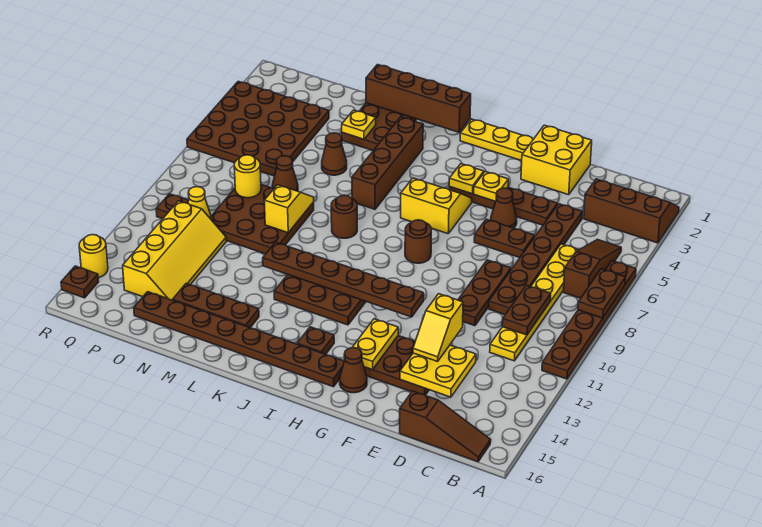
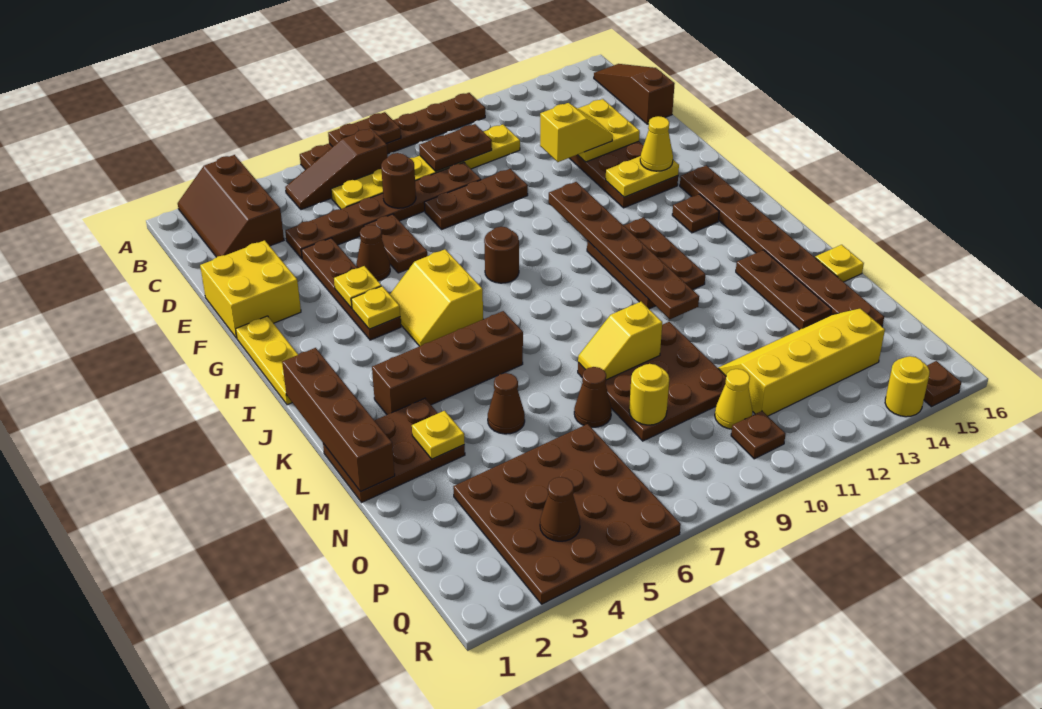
none -> yellow cone G14 level 3
brown cone G15 level 1 -> brown cone Q4 level 2
brown round brick K8 level 1 -> brown round brick D7 level 2
none -> yellow plate M16 level 1

